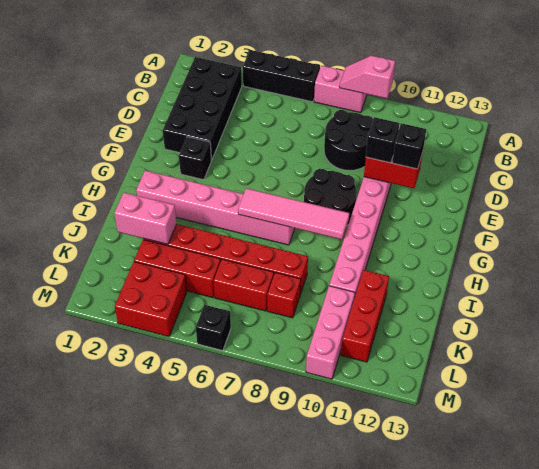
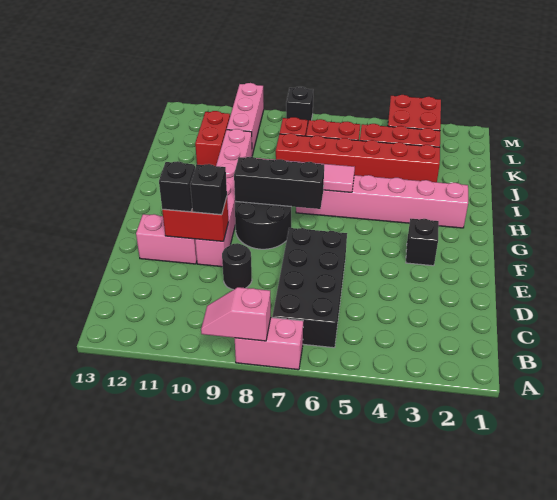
black brick A4:A6 level 1 -> black brick G7:G9 level 2
pink slope A8:A9 level 2 top 9 -> pink slope A8:A9 level 2 top 8
black brick B2:E3 level 1 -> black brick B6:E7 level 1
black round brick C8:D9 level 1 -> black round brick D9 level 1
pink brick J2:J3 level 2 -> pink brick E11:E12 level 1
red brick J11:L11 level 1 -> red brick J11:K11 level 1
black brick M6 level 1 -> black brick M8 level 1

